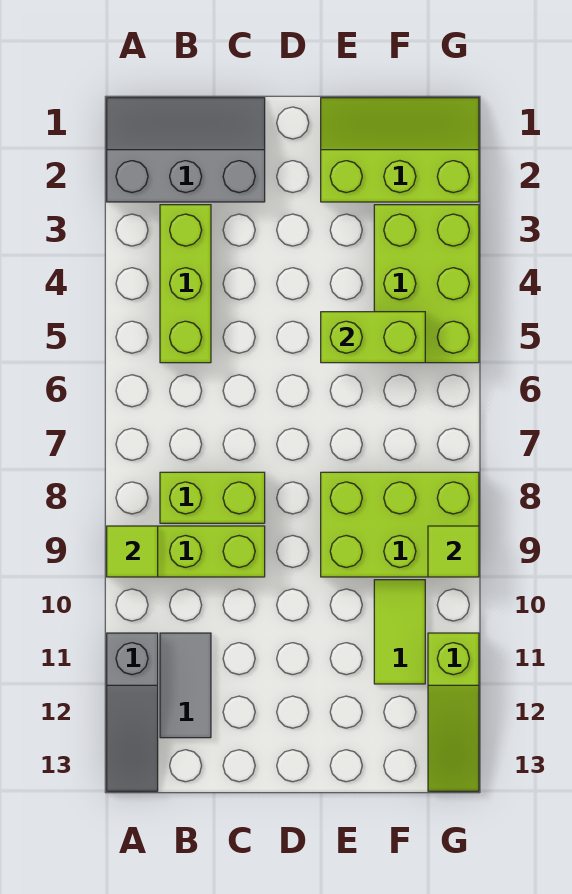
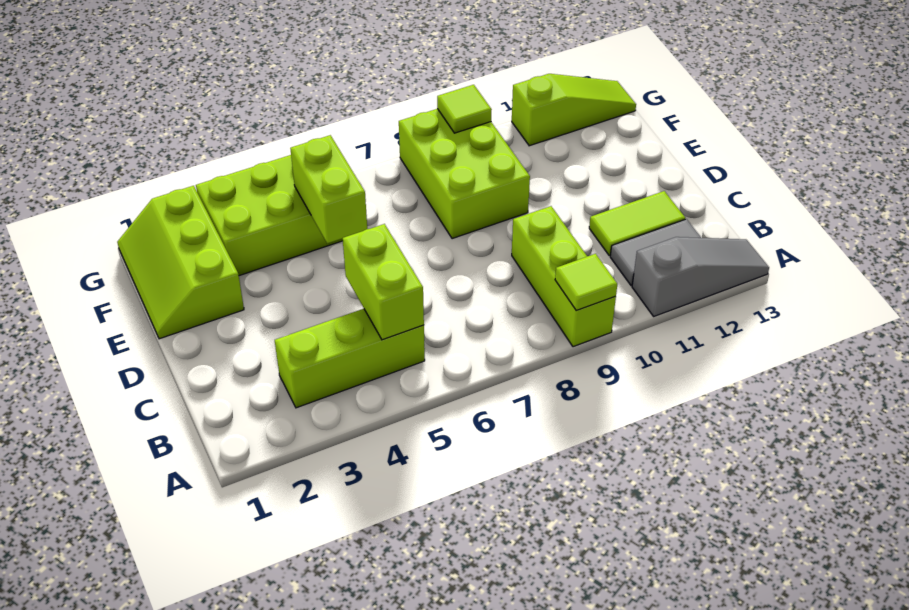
grey slope A1:C2 level 1 top 2 -> none
lime brick B8:C8 level 1 -> lime brick B5:C5 level 2
lime tile F10:F11 level 1 -> lime tile C11:C12 level 1

